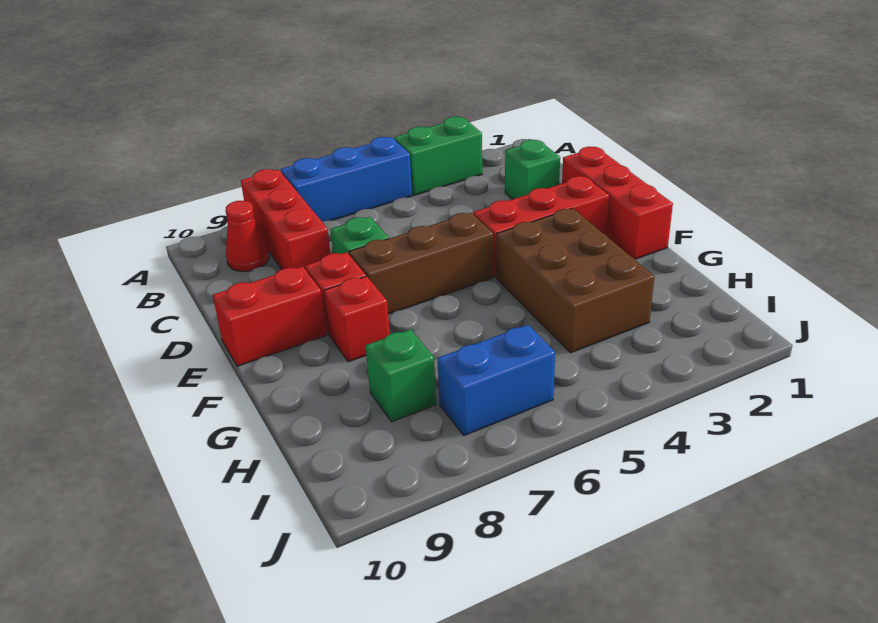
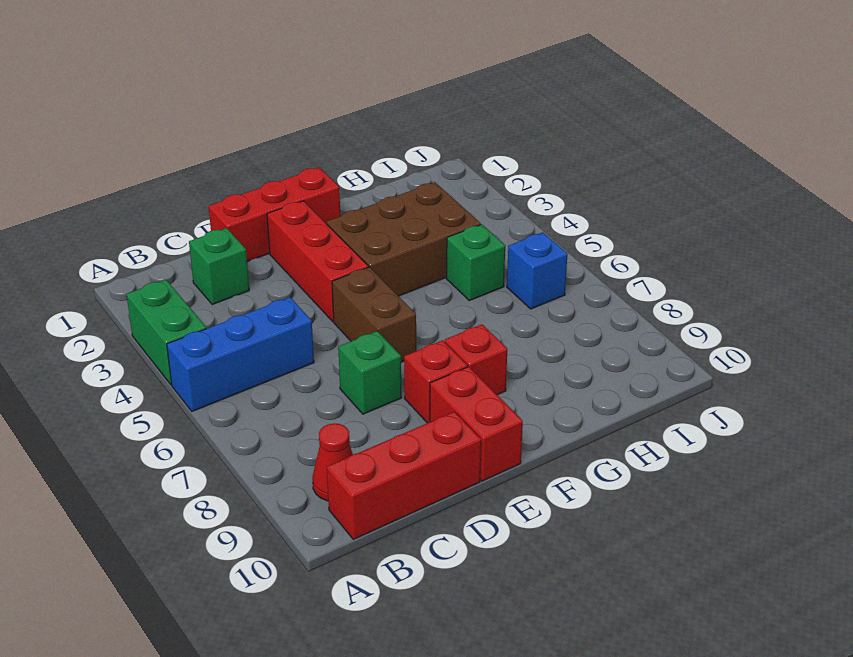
blue brick A5:A7 level 1 -> blue brick A5:C5 level 1
red brick A8:C8 level 1 -> red brick B10:D10 level 1
brown brick E5:E7 level 1 -> brown brick E5:E6 level 1
green brick H8 level 1 -> green brick H5 level 1
blue brick I6:I7 level 1 -> blue brick I6 level 1

